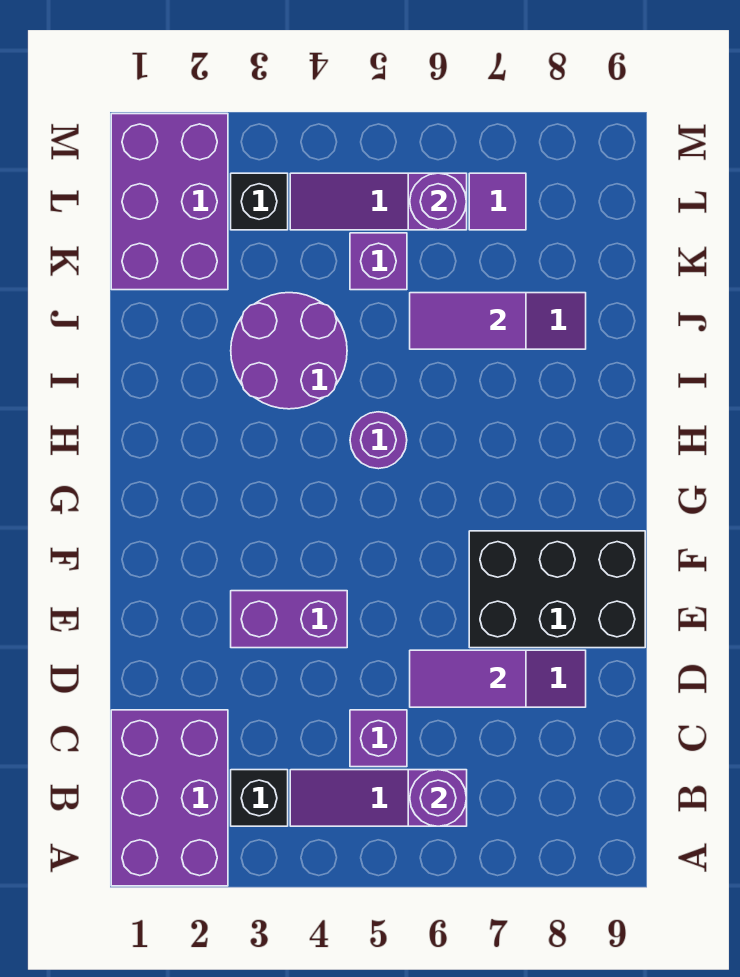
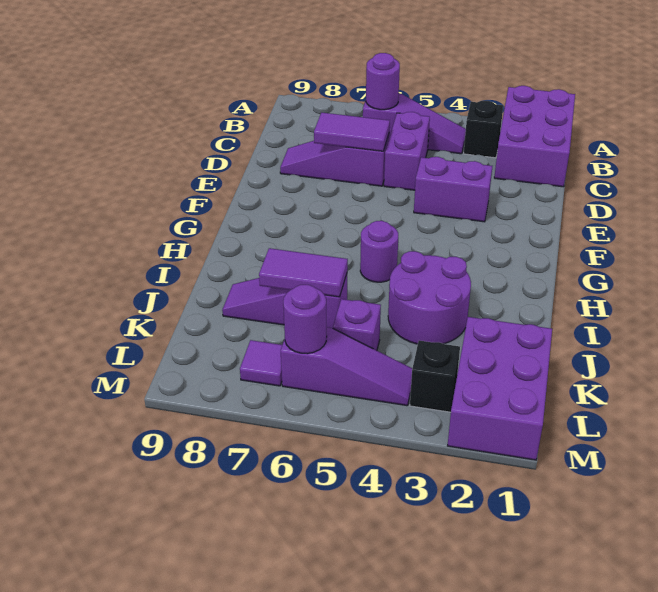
purple brick C5 level 1 -> purple brick C5:D5 level 1
black brick E7:F9 level 1 -> none

